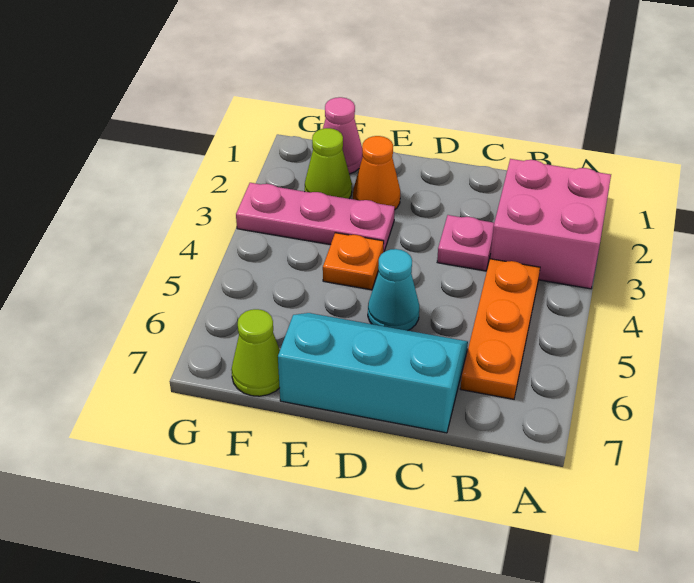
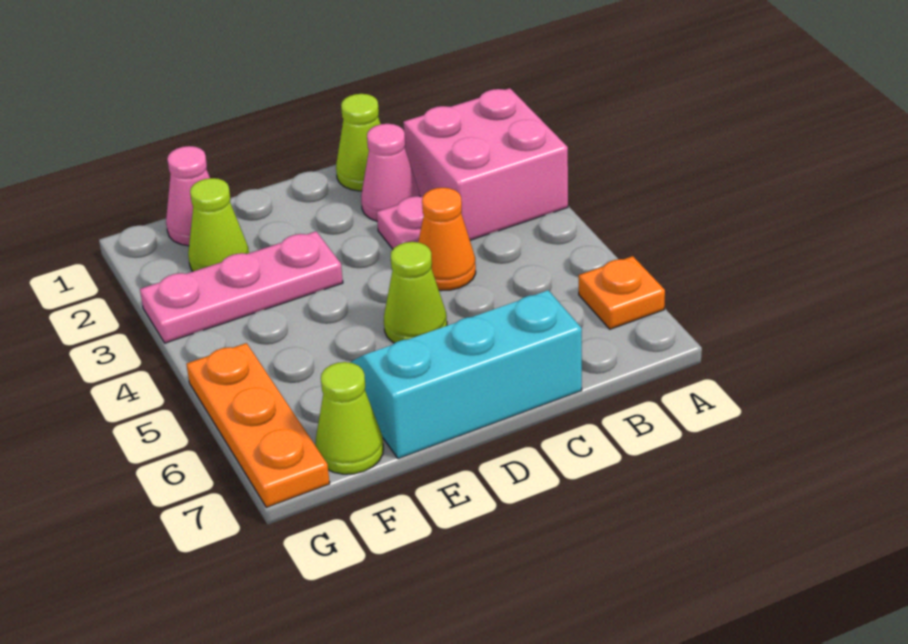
orange plate B4:B6 level 1 -> orange plate G5:G7 level 1
none -> lime cone C1 level 1
none -> pink cone C2 level 1
cyan cone D5 level 1 -> lime cone D5 level 1
orange cone E2 level 1 -> orange cone C4 level 1
orange plate E4 level 1 -> orange plate A6 level 1

